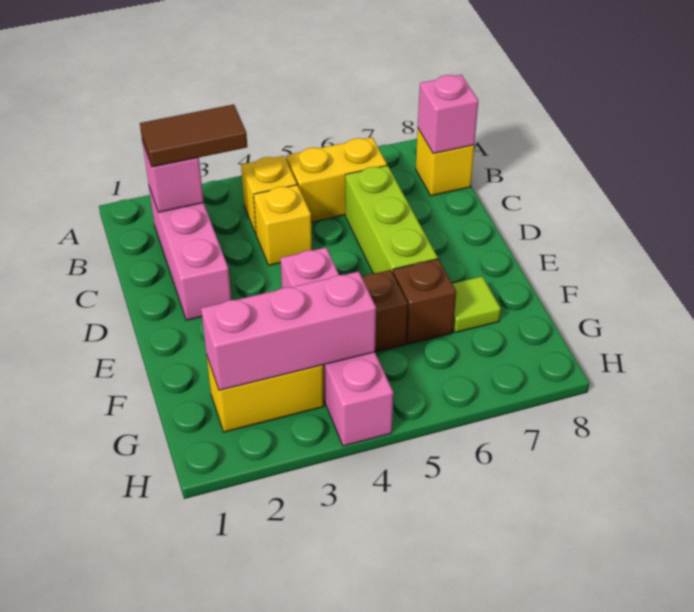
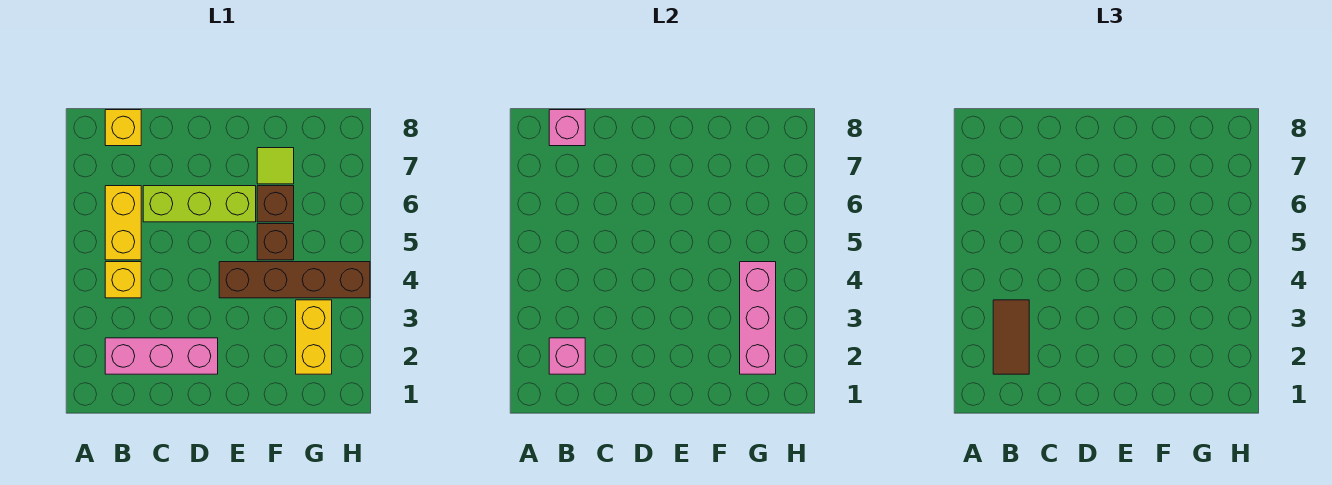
yellow brick C4 level 1 -> none
pink brick E4:H4 level 1 -> brown brick E4:H4 level 1

